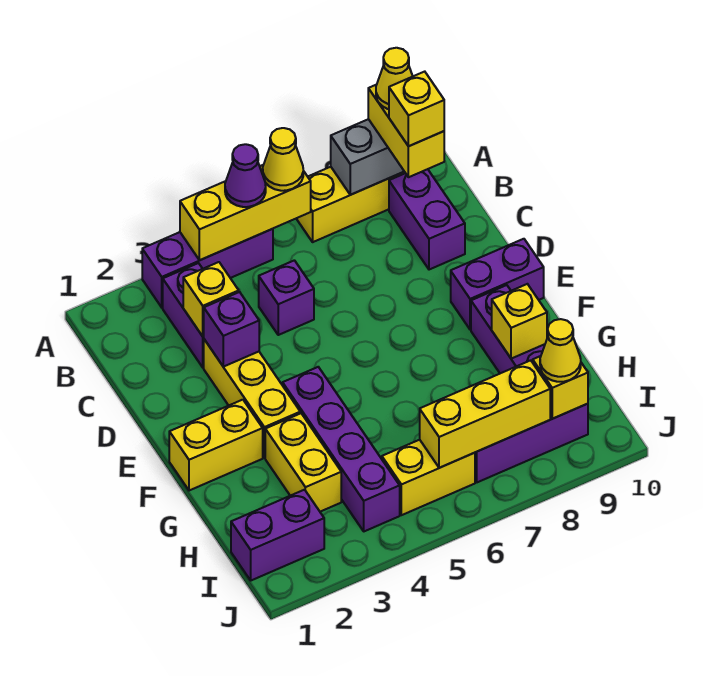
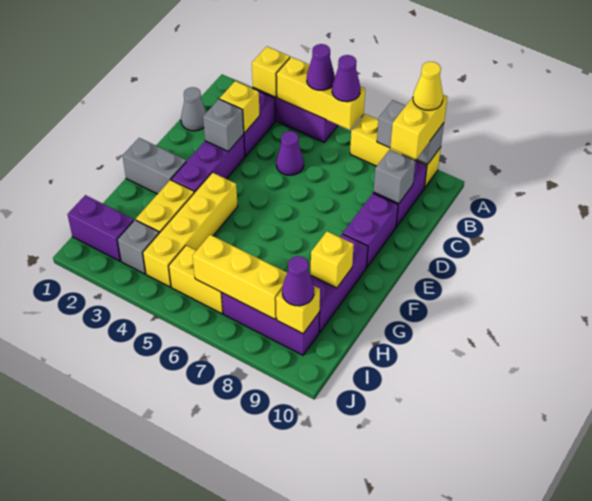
yellow cone A6 level 3 -> purple cone A6 level 3
yellow brick B9 level 4 -> yellow brick A3 level 2
none -> grey cone C1 level 1
purple brick C5 level 1 -> purple cone C5 level 1
none -> grey brick C9 level 2
yellow brick D3:F3 level 1 -> purple brick D3:F3 level 1
purple brick D3 level 2 -> grey brick D3 level 2
purple brick E9:E10 level 1 -> purple brick D9:E9 level 1
yellow brick F1:F2 level 1 -> grey brick F1:F2 level 1
purple brick F4:I4 level 1 -> yellow brick F4:I4 level 1
none -> grey brick I3 level 1
yellow cone I9 level 3 -> purple cone I9 level 3

